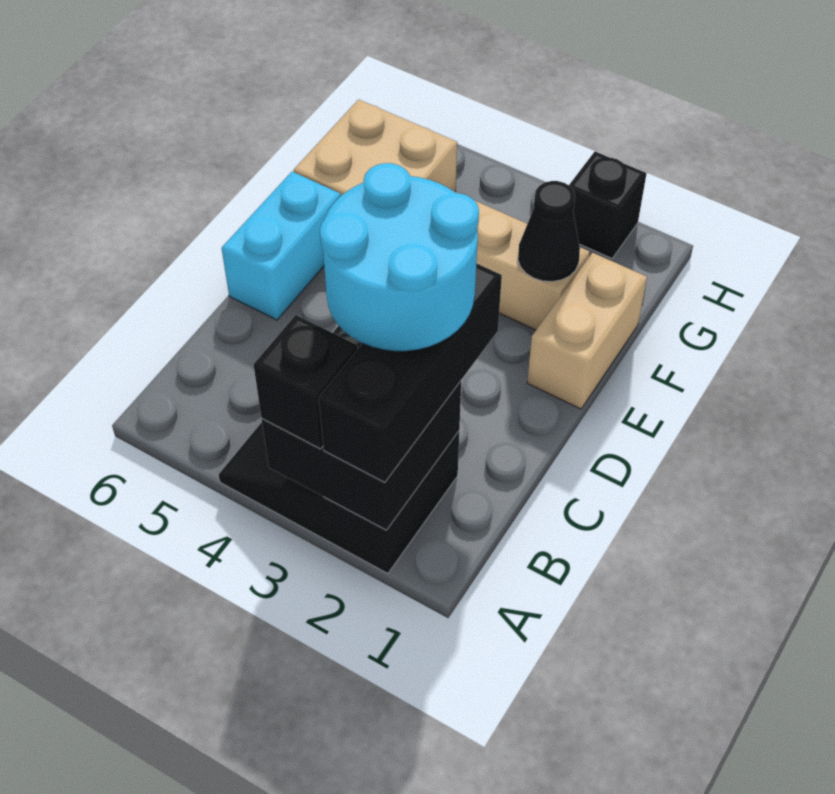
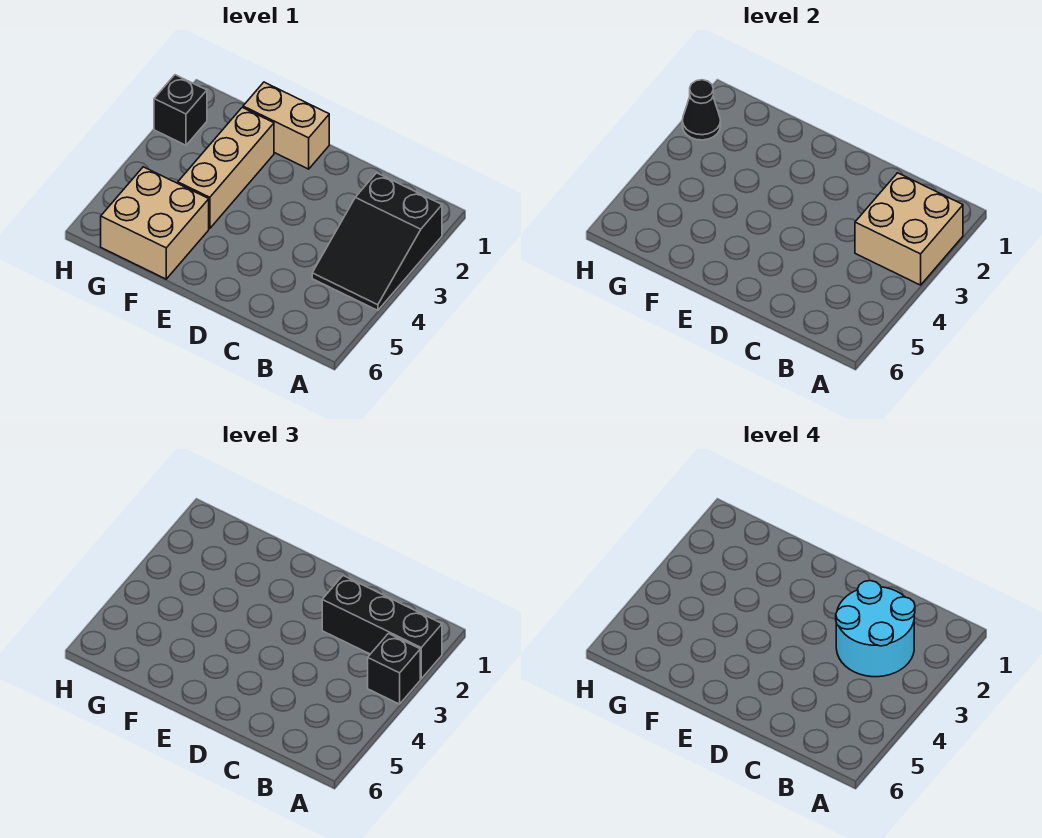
black brick A2:B3 level 2 -> tan brick A2:B3 level 2
cyan brick D6:E6 level 1 -> none
black cone F2 level 2 -> black cone H2 level 2

